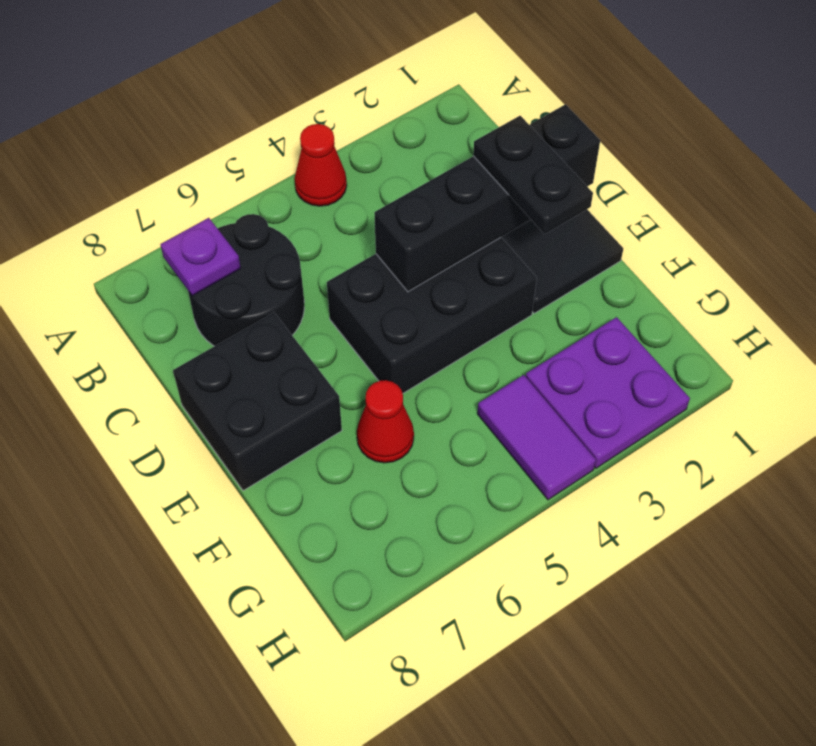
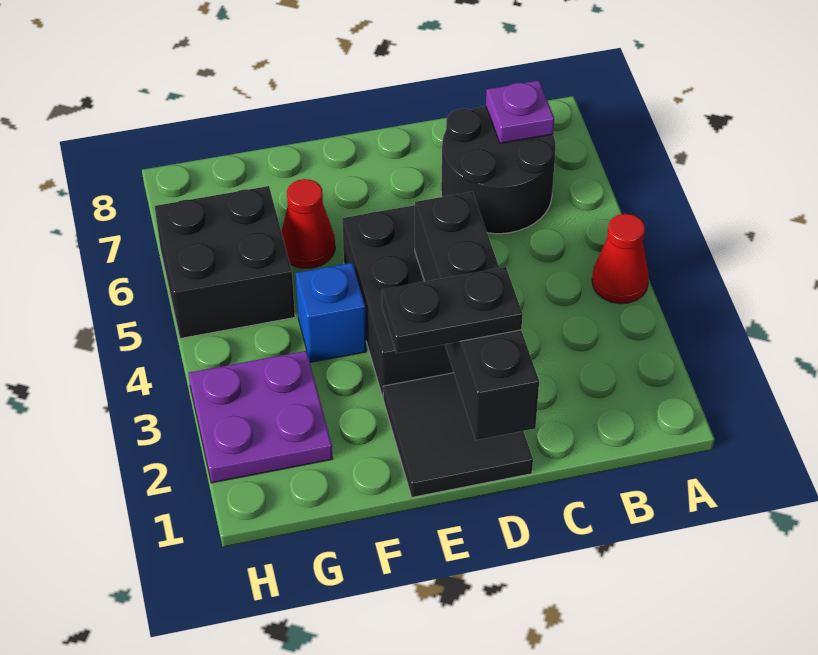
black brick D7:E8 level 1 -> black brick G5:H6 level 1
none -> blue brick F4 level 1
purple tile G4:H4 level 1 -> none

